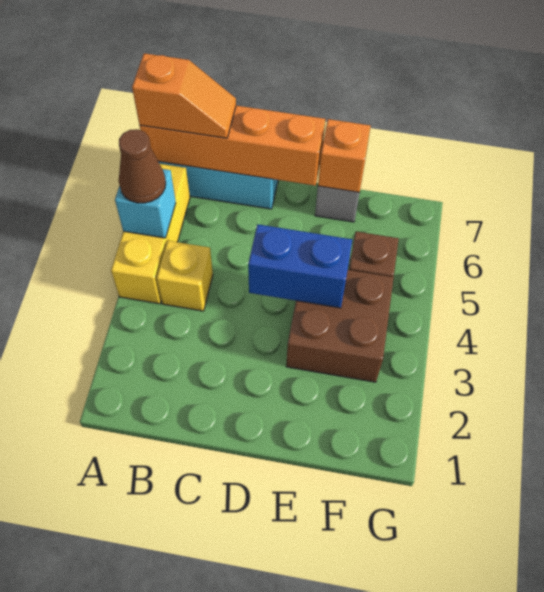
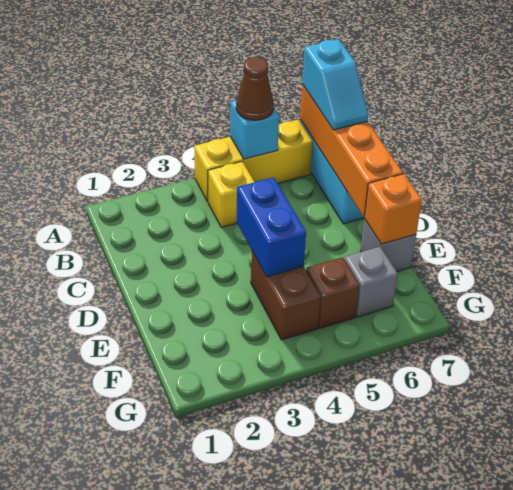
orange slope A7:B7 level 3 top A -> cyan slope A7:B7 level 3 top A
brown brick E3:F4 level 1 -> brown brick E4:F4 level 1
none -> grey brick F6 level 1

